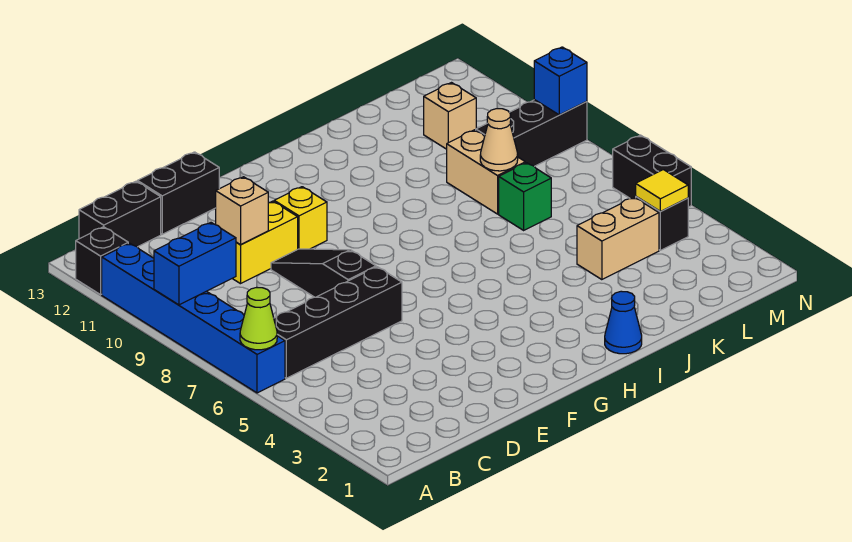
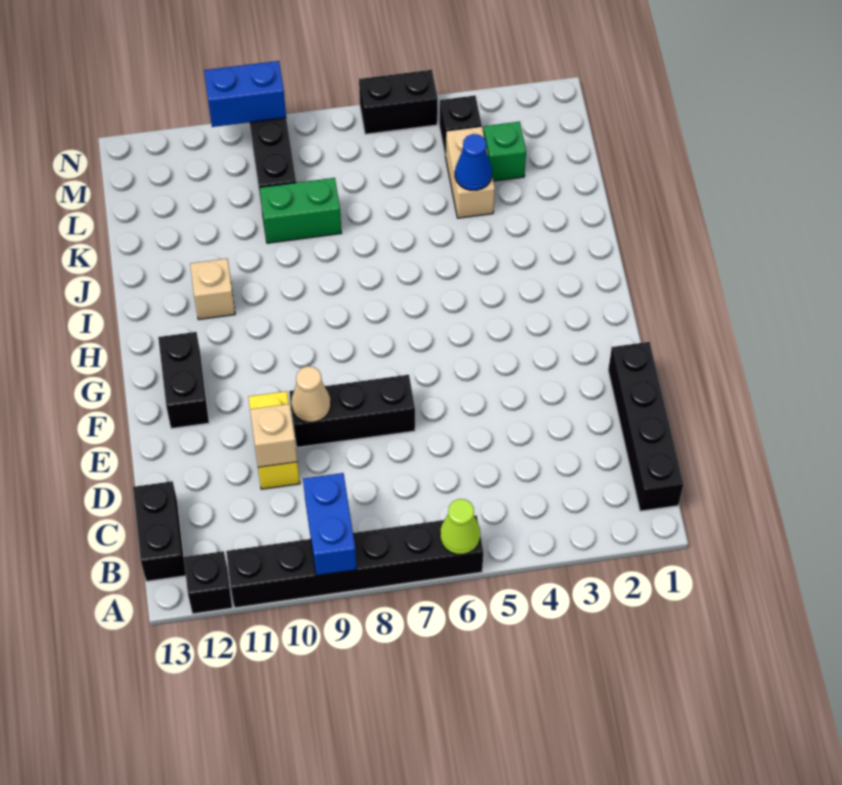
blue brick A6:A11 level 1 -> black brick A6:A11 level 1
black brick B6:E6 level 1 -> black brick B1:E1 level 1
black brick D13:E13 level 1 -> black brick F12:G12 level 1
black slope E7:E9 level 1 top 7 -> black brick E7:E9 level 1
yellow brick F10 level 1 -> none
blue cone I1 level 1 -> blue cone K4 level 2
green brick K7 level 1 -> green brick L3 level 1
tan brick K8:K9 level 1 -> green brick K8:K9 level 1
tan cone K8 level 2 -> tan cone E9 level 2
tan brick L11 level 1 -> tan brick I11 level 1
yellow tile M4 level 2 -> none
blue brick N9 level 2 -> blue brick N9:N10 level 2

